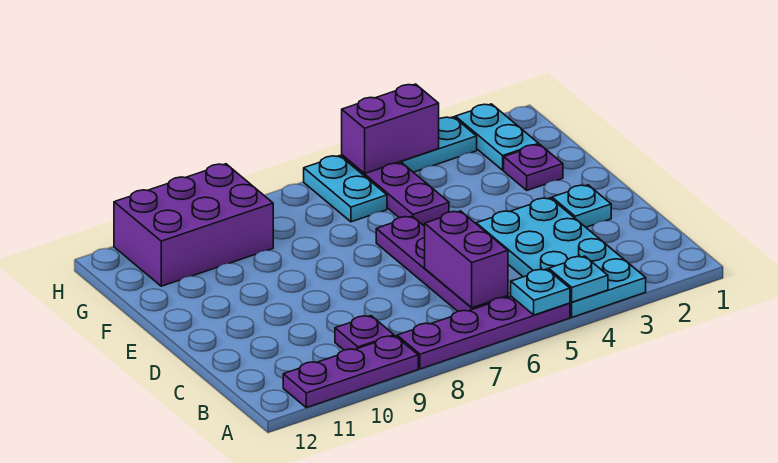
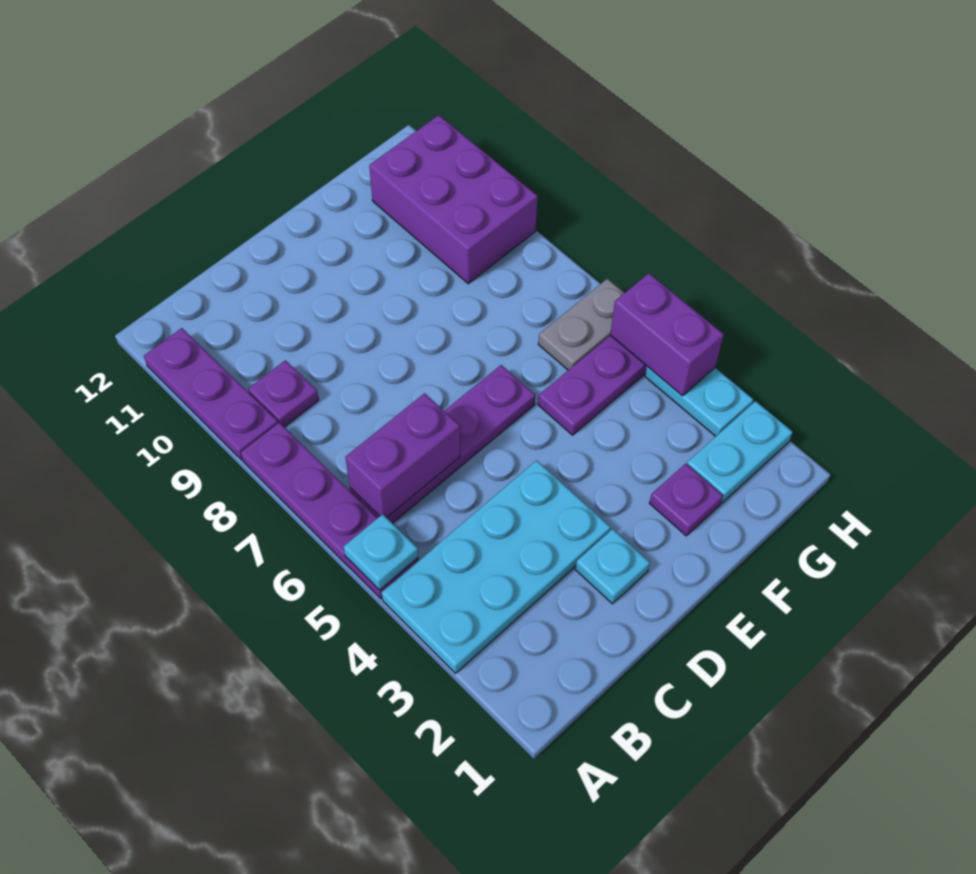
cyan plate A4 level 2 -> none
cyan plate G6:H6 level 1 -> grey plate G6:H6 level 1

